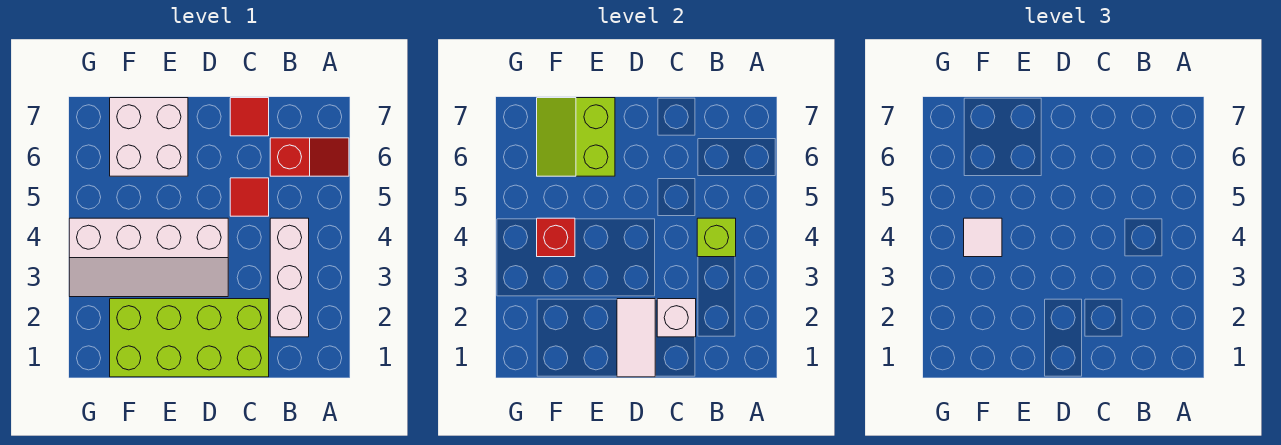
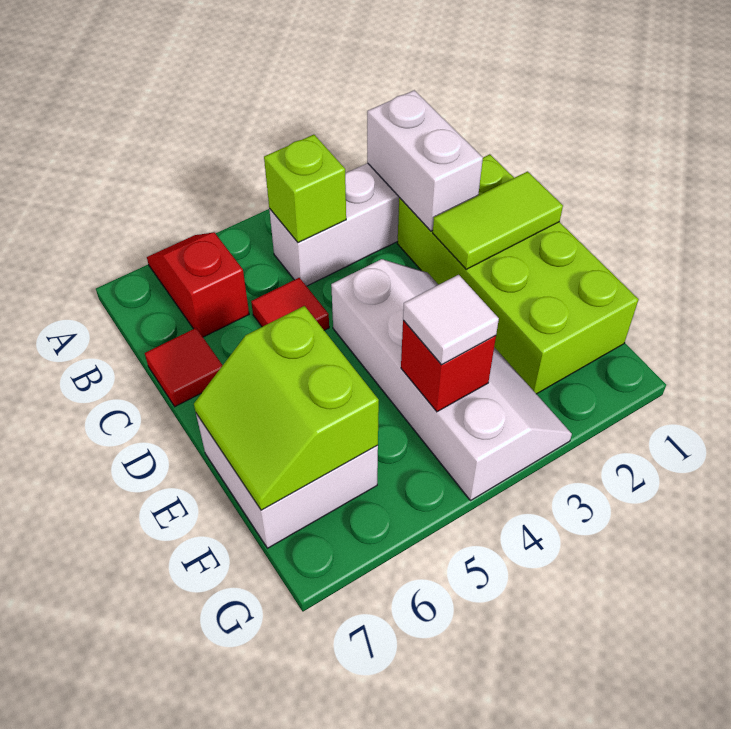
white brick C2 level 2 -> white brick B2:C2 level 2
white tile D1:D2 level 2 -> lime tile D1:D2 level 2
lime slope E6:F7 level 2 top E -> lime slope E6:F7 level 2 top 6

